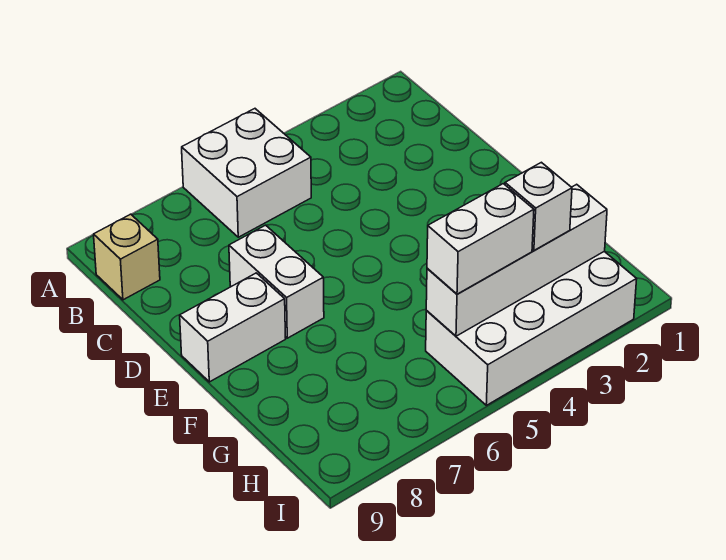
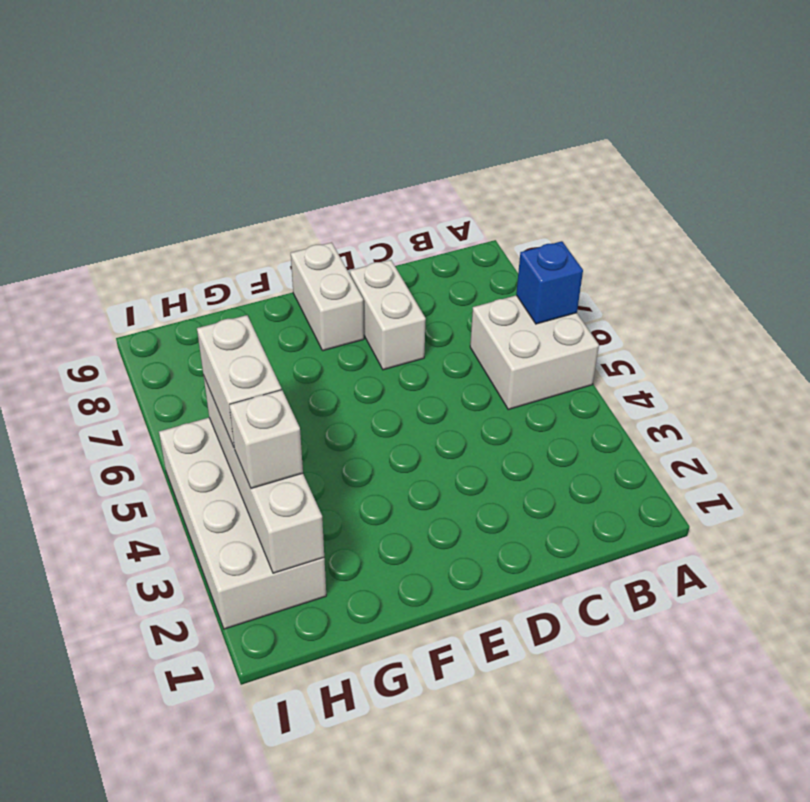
none -> blue brick A6 level 2
tan brick B9 level 1 -> none
white brick D7:E7 level 1 -> white brick D7:D8 level 1

